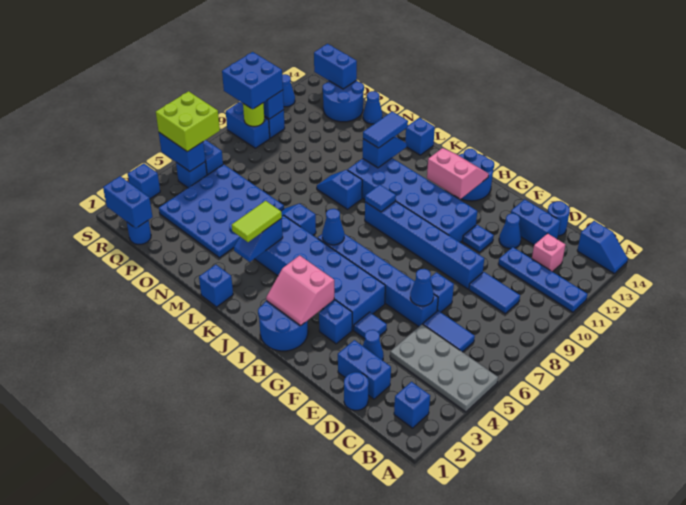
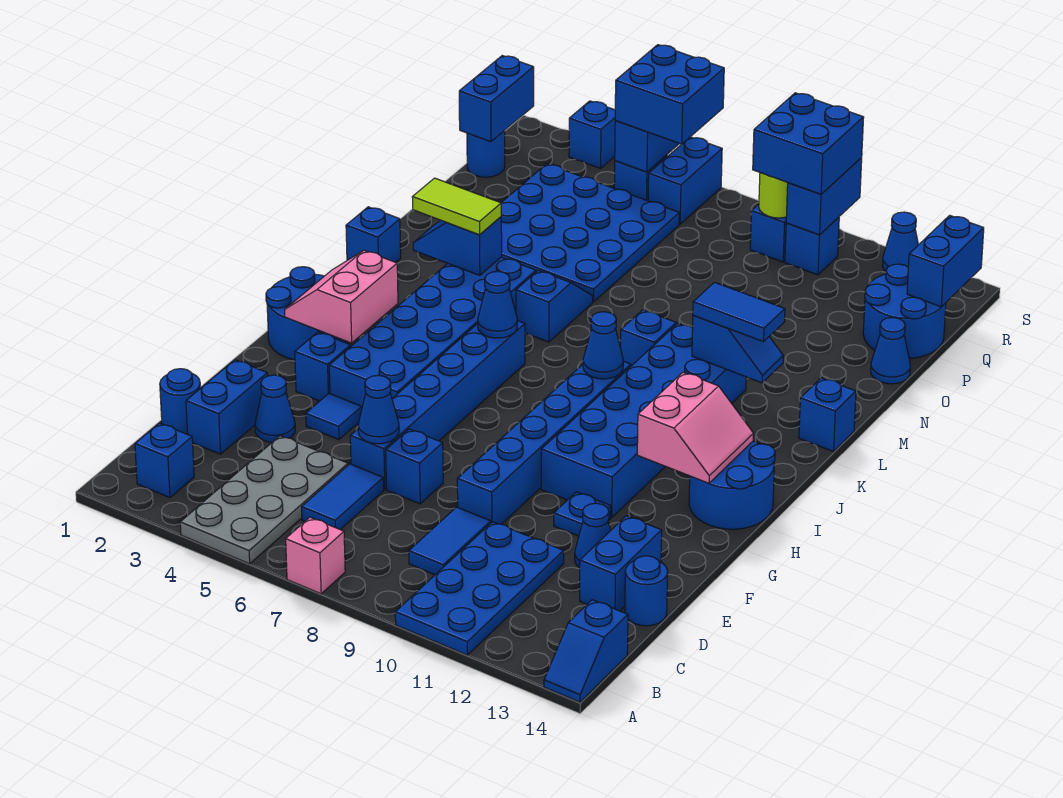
blue plate A11:D11 level 1 -> blue plate A10:D11 level 1
pink brick C12 level 1 -> pink brick A7 level 1
blue tile J9 level 2 -> blue cone J9 level 2
lime brick R5:S6 level 3 -> blue brick R5:S6 level 3

